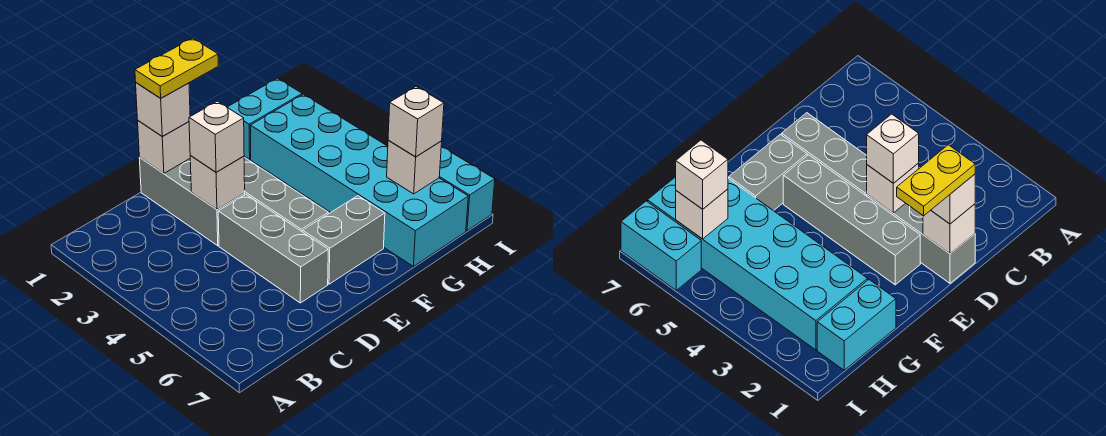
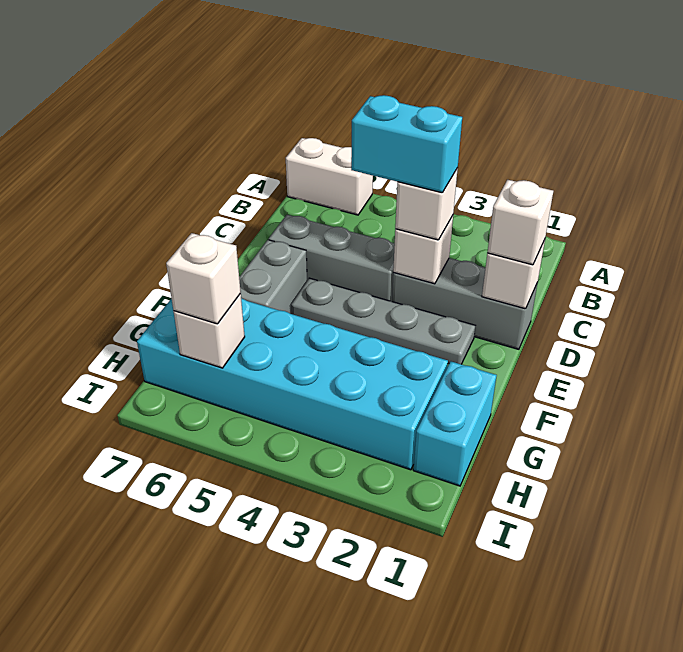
none -> white brick A6:A7 level 1
yellow plate D1:E1 level 4 -> none
grey brick E2:E5 level 1 -> grey plate E2:E5 level 1
cyan brick I6:I7 level 1 -> cyan brick D3:D4 level 4

